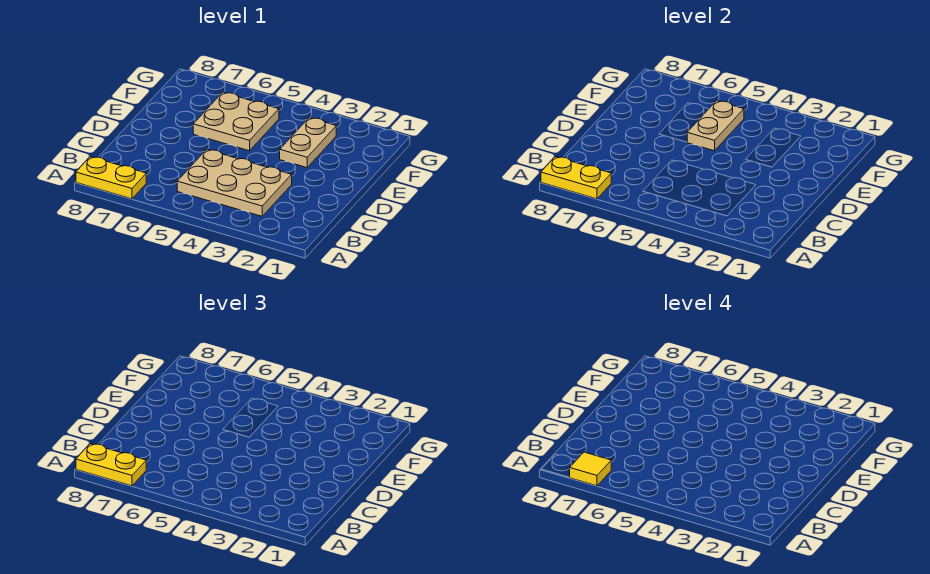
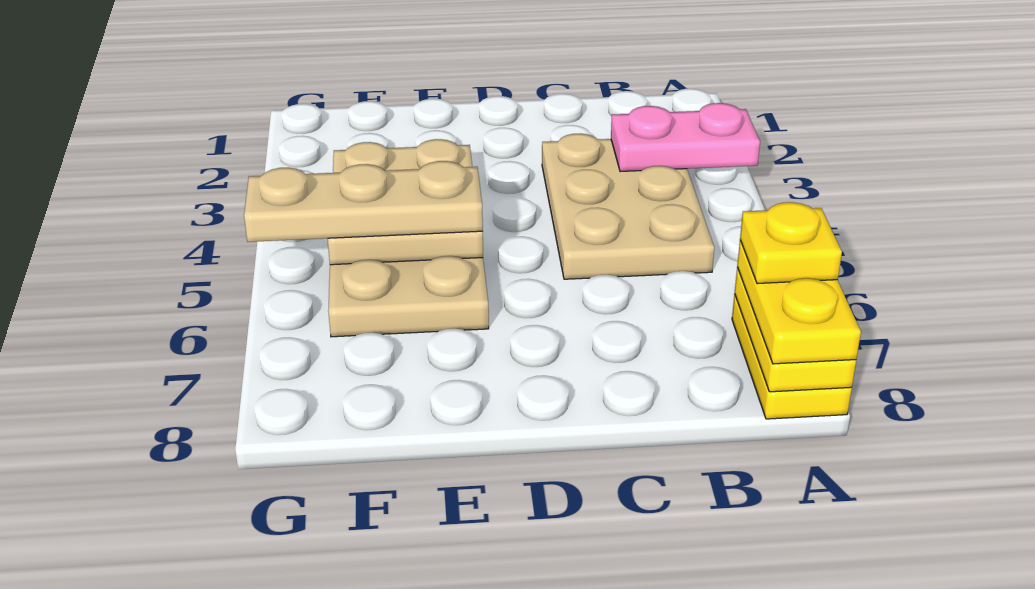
none -> pink plate A3:B3 level 2
yellow tile A7 level 4 -> yellow plate A7 level 4
none -> tan plate E5:G5 level 3

